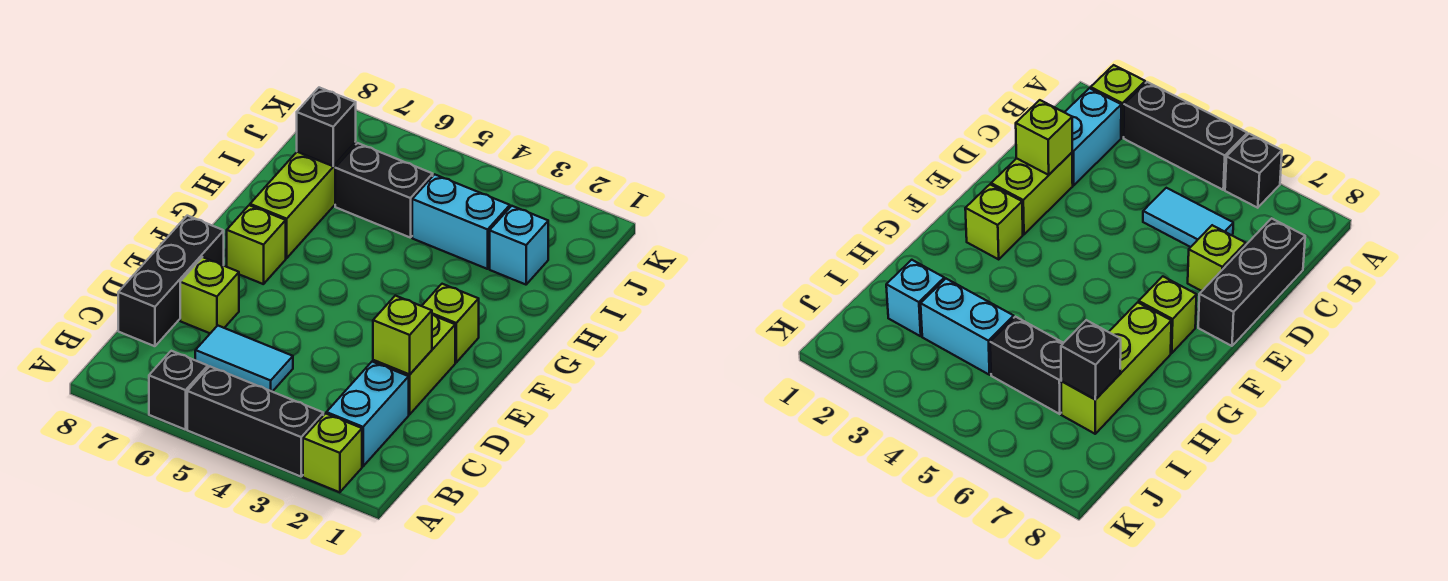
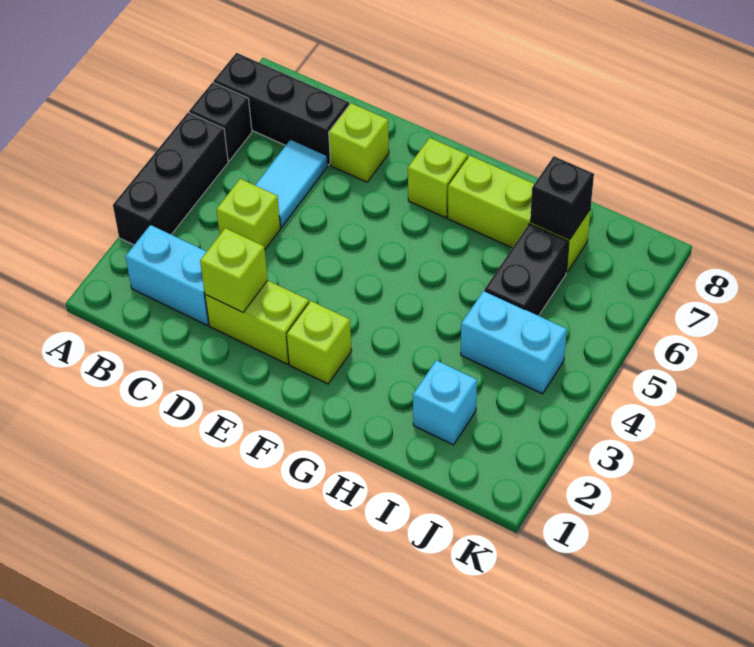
lime brick A2 level 1 -> lime brick C4 level 1
black brick C8:E8 level 1 -> black brick A7:C7 level 1
cyan brick I3:I4 level 1 -> cyan brick I4:J4 level 1

